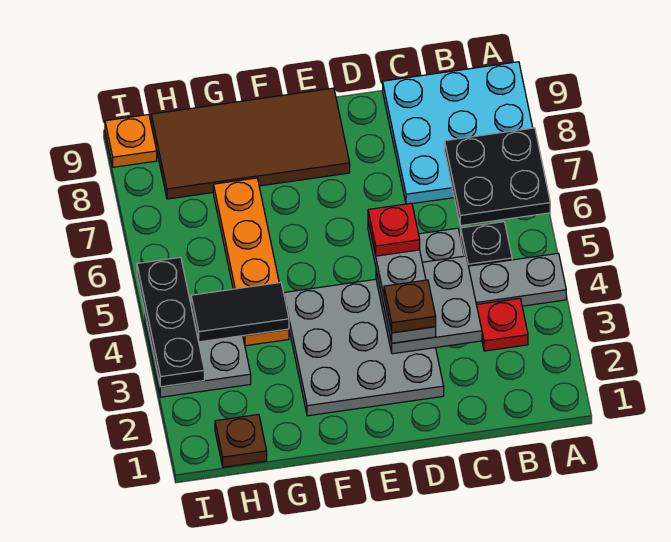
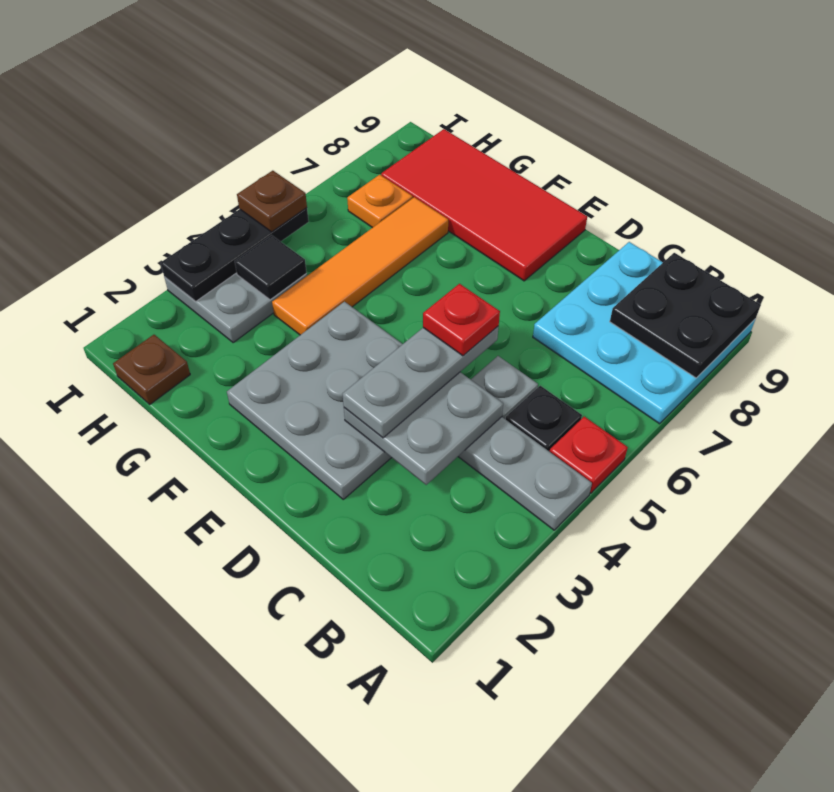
black plate A6:B7 level 2 -> black plate A8:B9 level 2
red plate B3 level 1 -> red plate A5 level 1
brown plate D3 level 4 -> brown plate I5 level 3
brown tile E8:H9 level 1 -> red tile E8:H9 level 1
orange plate G4:G7 level 1 -> orange tile G4:G7 level 1
black tile G4:H4 level 2 -> black tile H4 level 2
orange plate I9 level 1 -> orange plate H7 level 1

